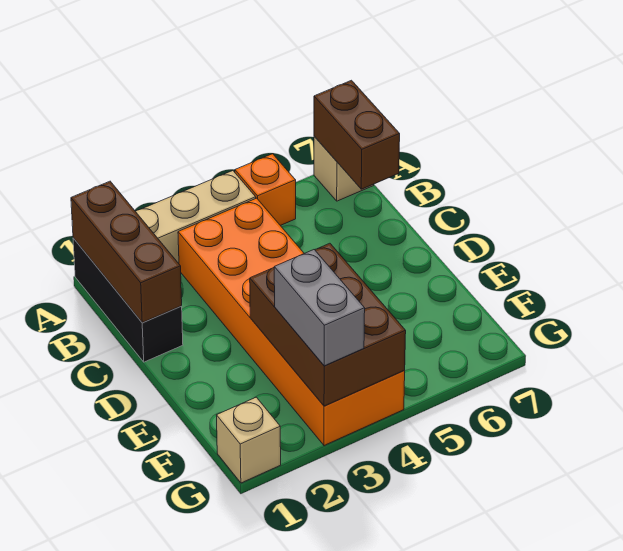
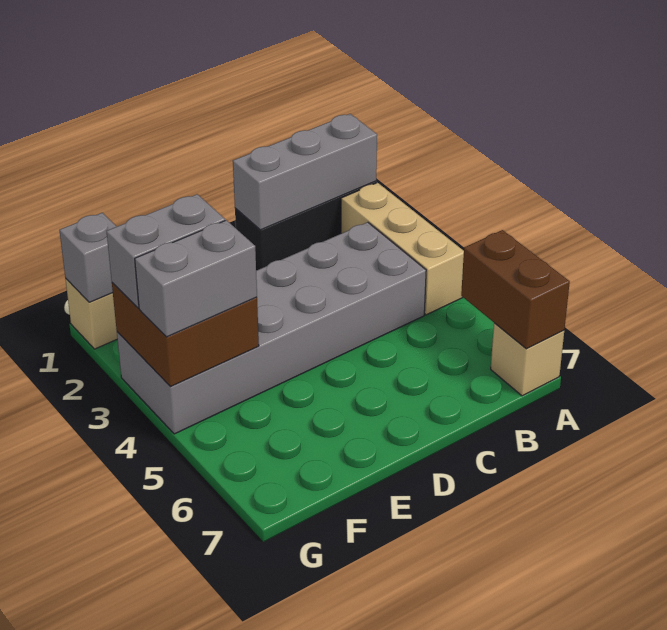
brown brick A1:C1 level 2 -> grey brick A1:C1 level 2
orange brick A5 level 1 -> none
brown brick A7:B7 level 2 -> brown brick A6:A7 level 2
orange brick B3:G4 level 1 -> grey brick B3:G4 level 1
brown brick E3:G4 level 2 -> brown brick F3:G4 level 2
none -> grey brick F4:G4 level 3
none -> grey brick G1 level 2

